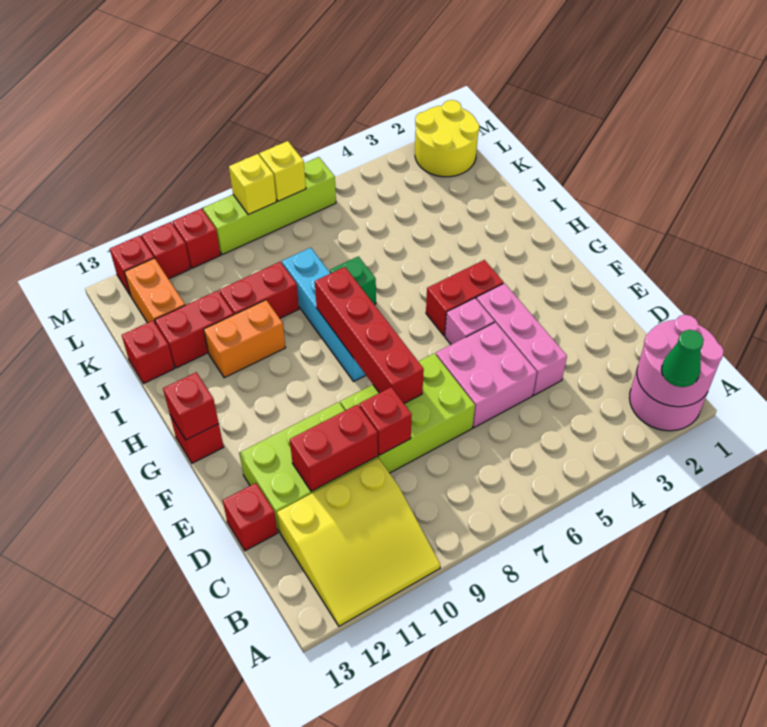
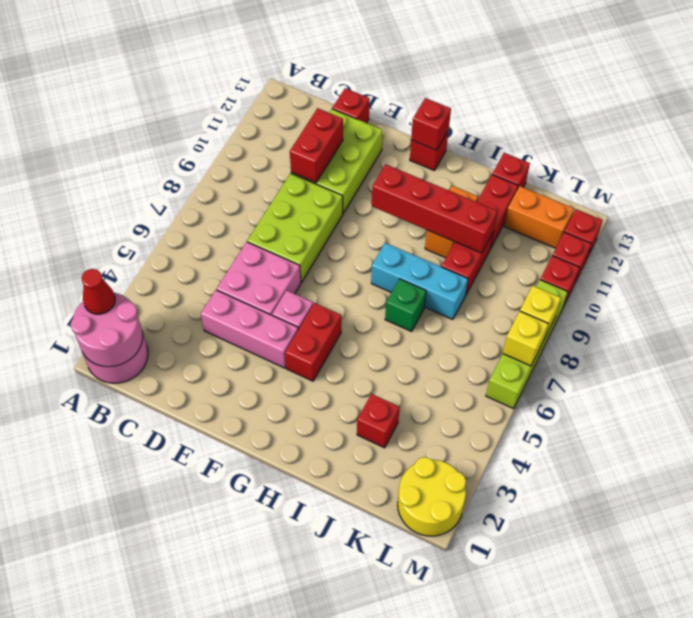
green cone A2 level 3 -> red cone A2 level 3
yellow slope A10:C12 level 1 top C -> none
red brick D9 level 2 -> red brick J3 level 1
red brick E8:H8 level 2 -> red brick G10:J10 level 2
cyan brick G8:J8 level 1 -> cyan brick H8:J8 level 1

